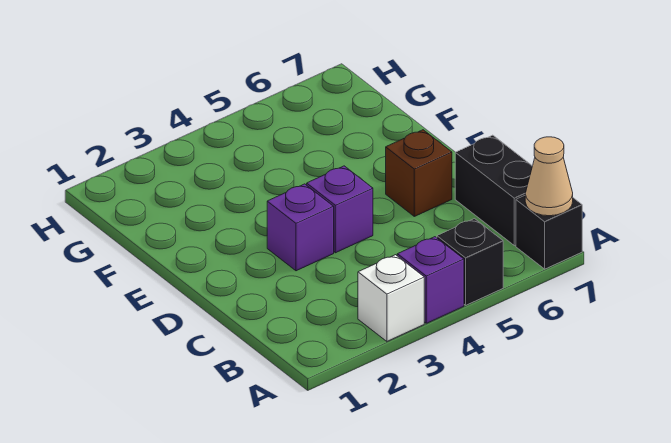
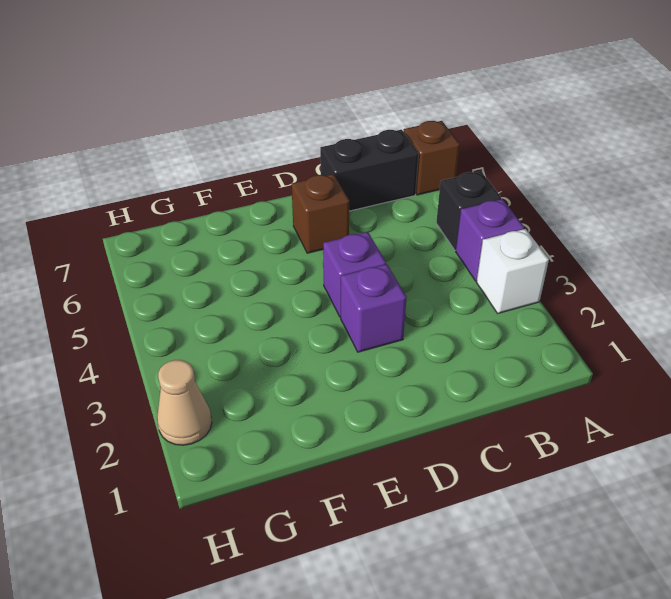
black brick A7 level 1 -> brown brick A7 level 1
tan cone A7 level 2 -> tan cone H2 level 1

